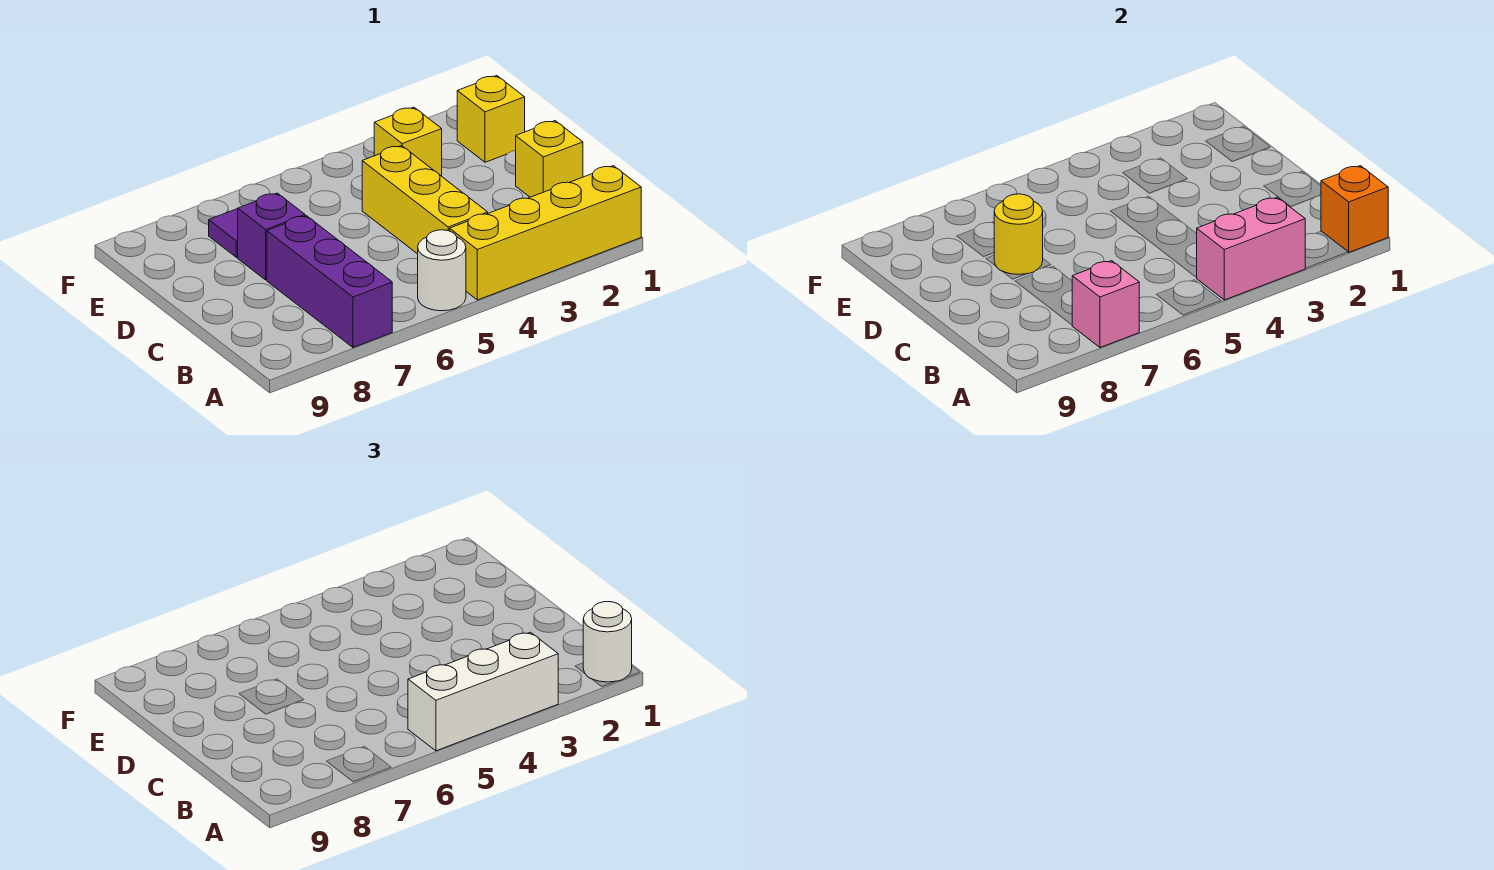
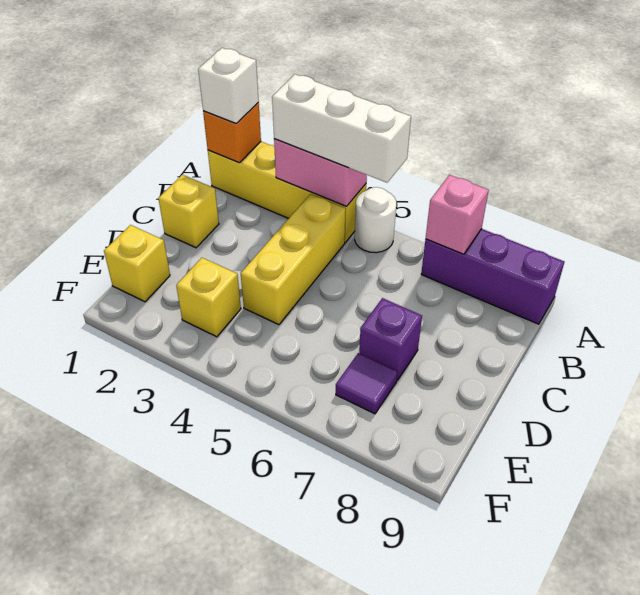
white round brick A1 level 3 -> white brick A1 level 3
purple brick A7:C7 level 1 -> purple brick A7:A9 level 1
yellow round brick D7 level 2 -> none

